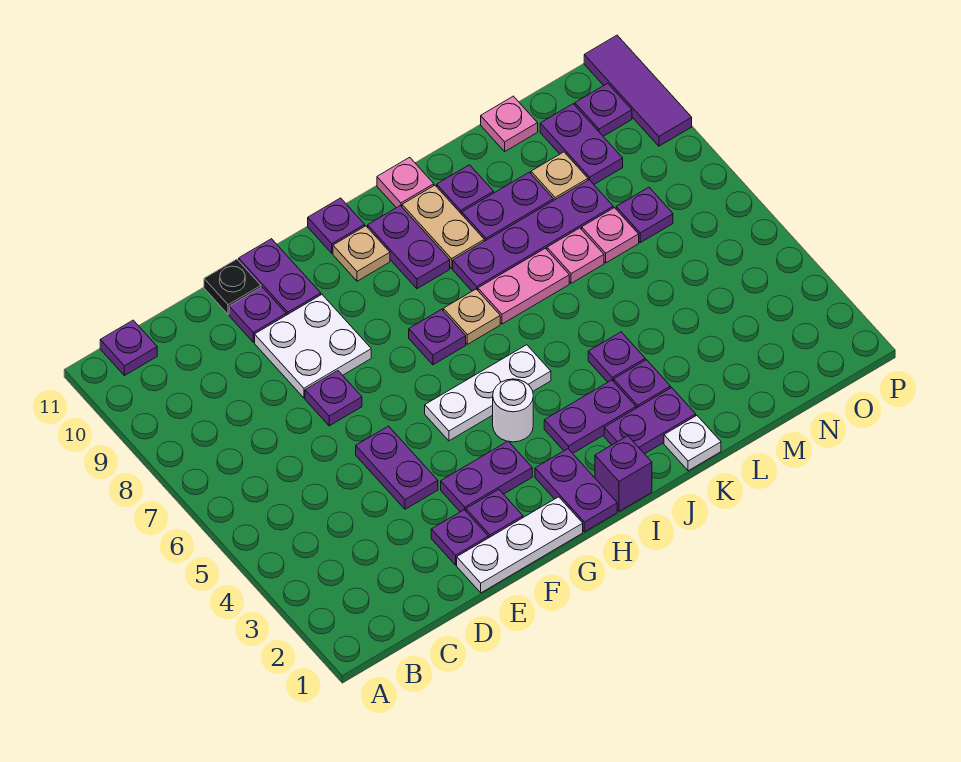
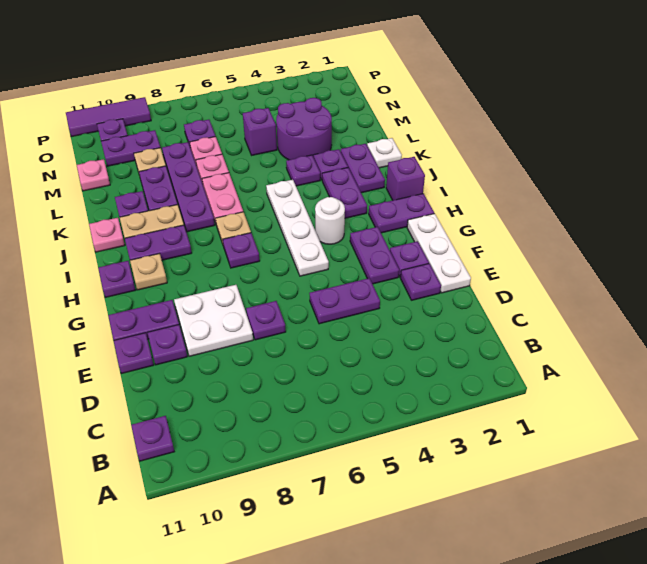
black plate E11 level 1 -> purple plate E11 level 1
white plate G5:I5 level 1 -> white plate G5:J5 level 1
none -> purple round brick L3:M4 level 1
none -> purple brick M5 level 1

